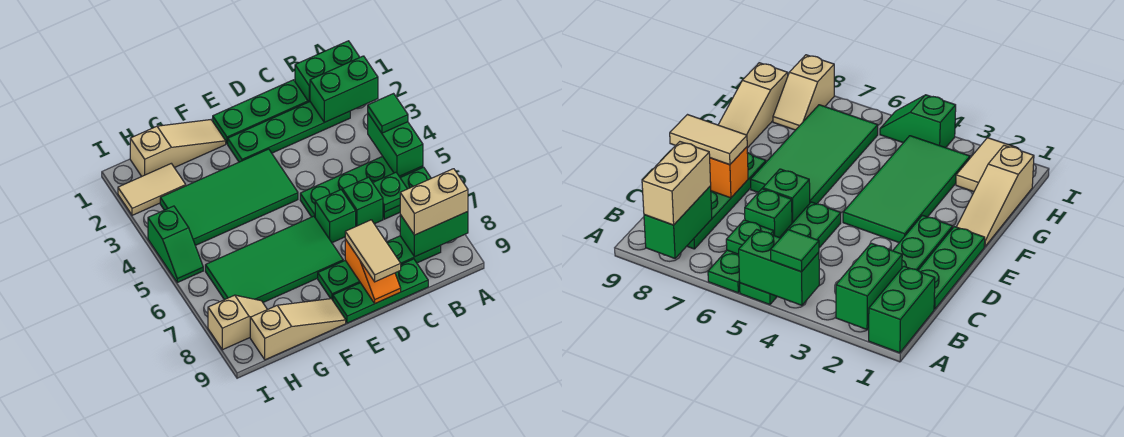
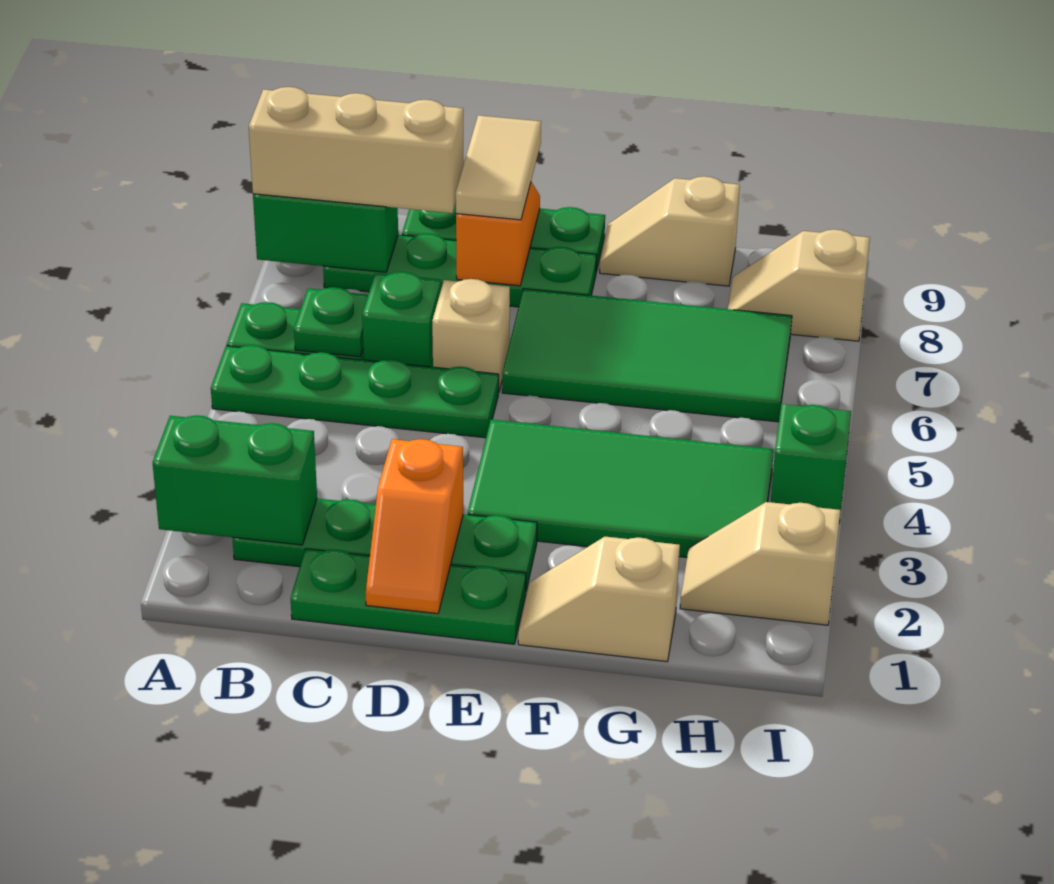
green brick A1:B1 level 1 -> none
green brick A4:A5 level 2 -> none
green tile A4 level 3 -> none
tan brick A8:B8 level 3 -> tan brick A8:C8 level 3
none -> orange slope D1:D2 level 2 top 2
green brick D6 level 1 -> tan brick D6 level 1
tan slope F1:H1 level 1 top H -> tan slope F1:G1 level 1 top G
tan slope F9:H9 level 1 top H -> tan slope F9:G9 level 1 top G
tan tile H2:I2 level 1 -> tan slope H2:I2 level 1 top I

